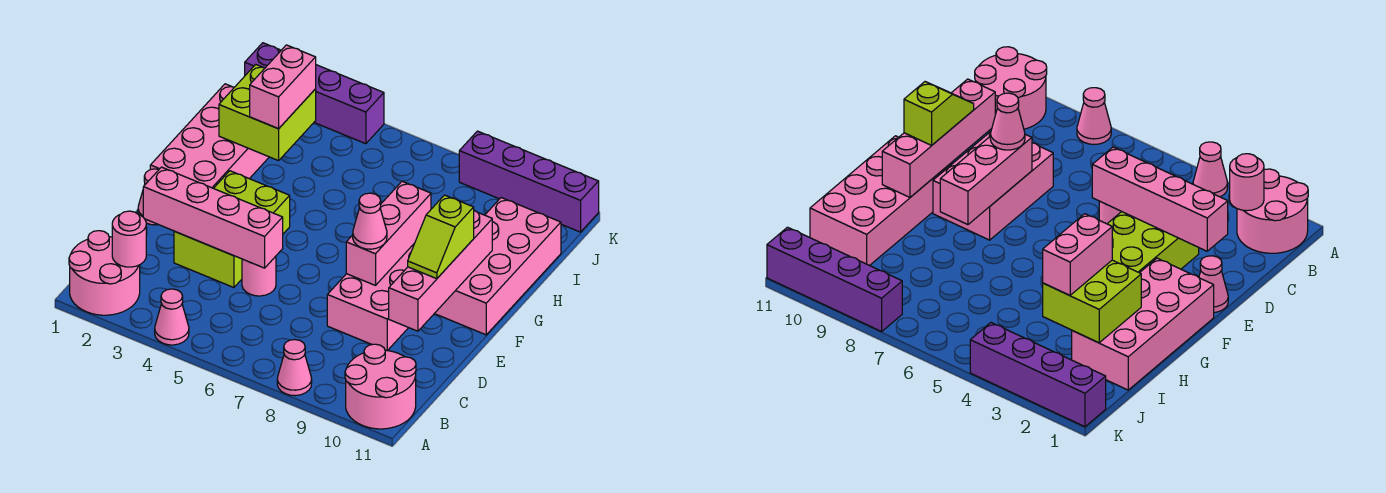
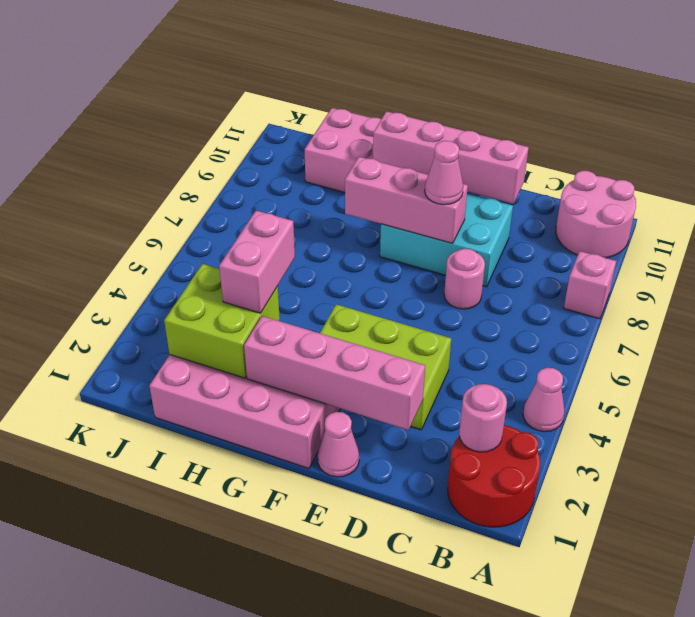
pink round brick A1:B2 level 1 -> red round brick A1:B2 level 1
pink cone A8 level 1 -> pink brick A8 level 1
pink brick D2:D5 level 2 -> pink brick D2:G2 level 2
pink round brick D5 level 1 -> pink round brick D7 level 1
pink brick D8:F9 level 1 -> cyan brick D8:F9 level 1
lime slope E10:F10 level 3 top F -> none
pink brick H3:I3 level 3 -> pink brick H3:H4 level 3
purple brick K1:K4 level 1 -> none
purple brick K8:K11 level 1 -> none

